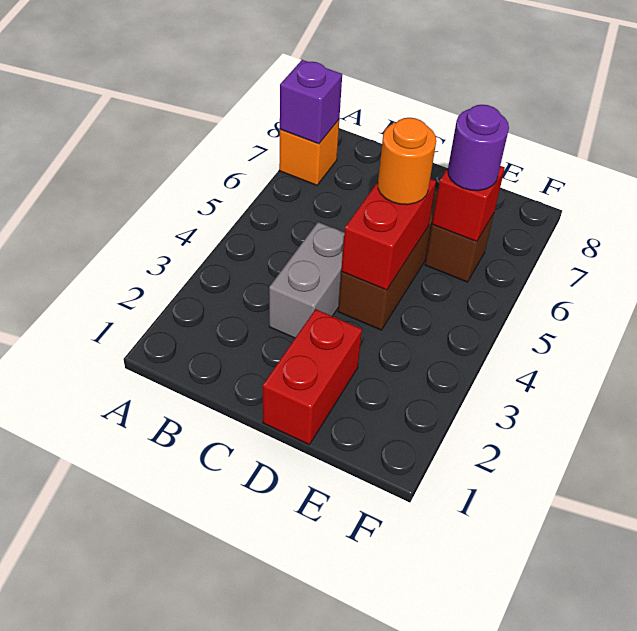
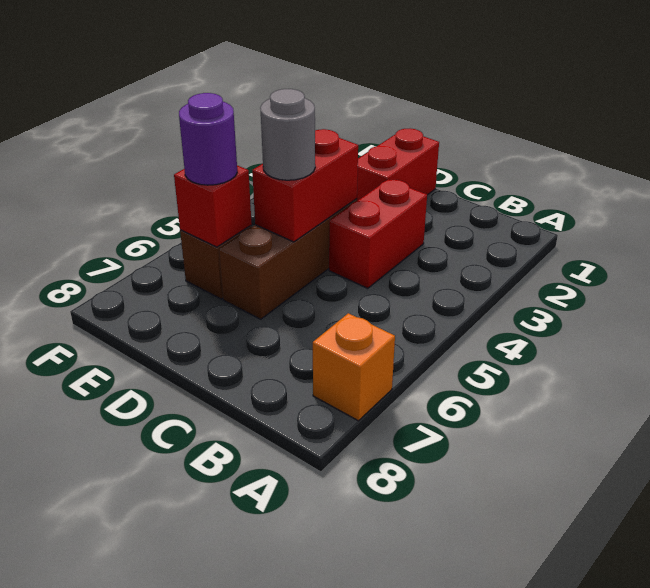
purple brick A7 level 2 -> none
grey brick C3:C4 level 1 -> red brick C3:C4 level 1
orange round brick D5 level 3 -> grey round brick D5 level 3

